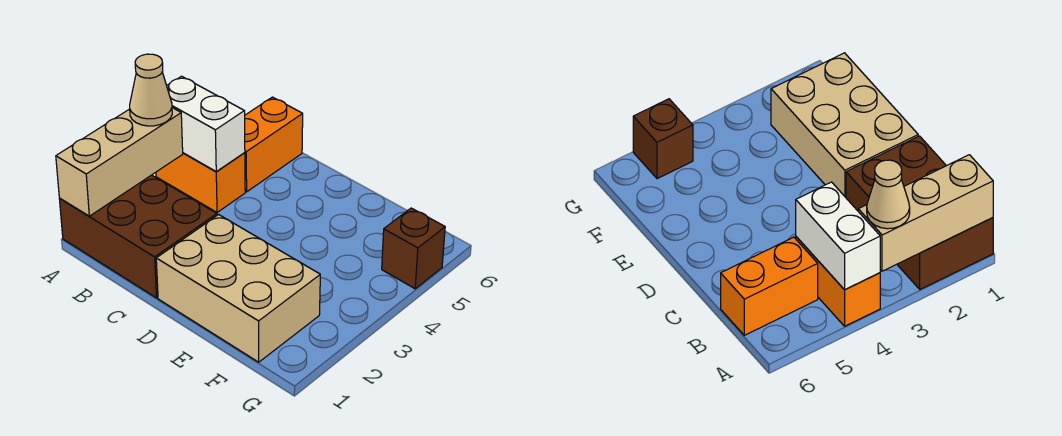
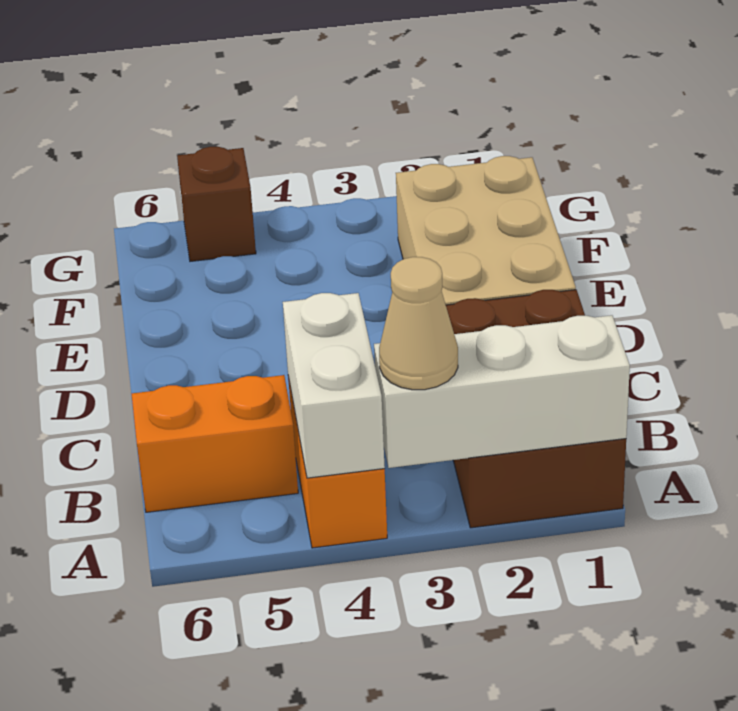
tan brick A1:A3 level 2 -> white brick A1:A3 level 2

